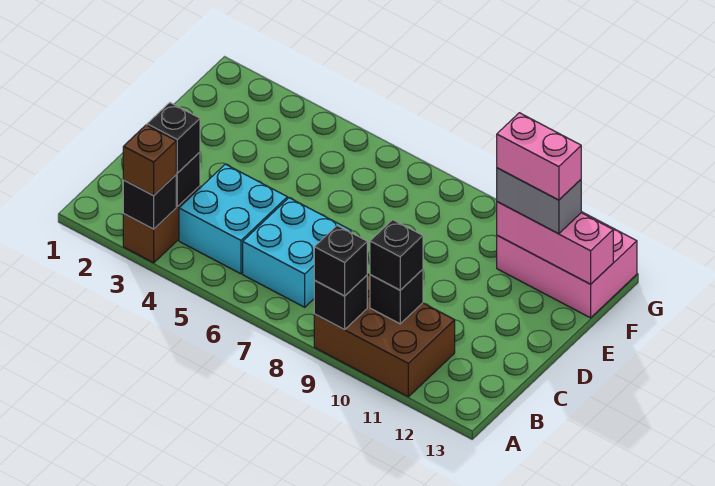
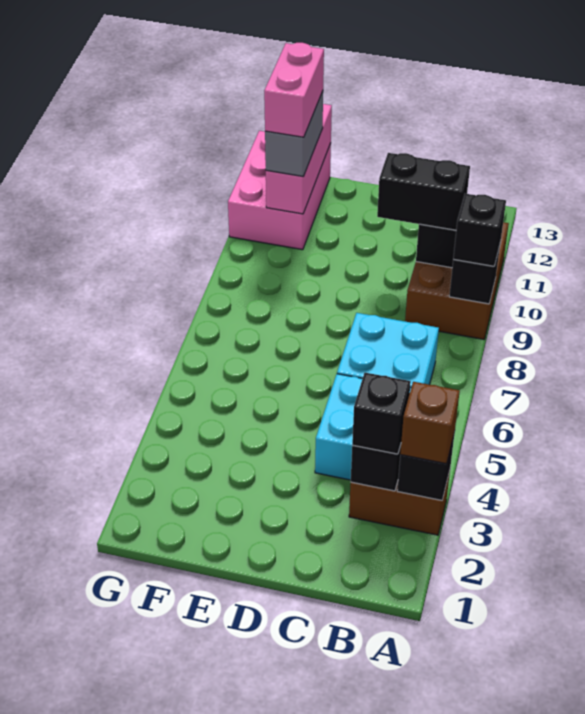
black brick B10 level 3 -> black brick B10:C10 level 3

